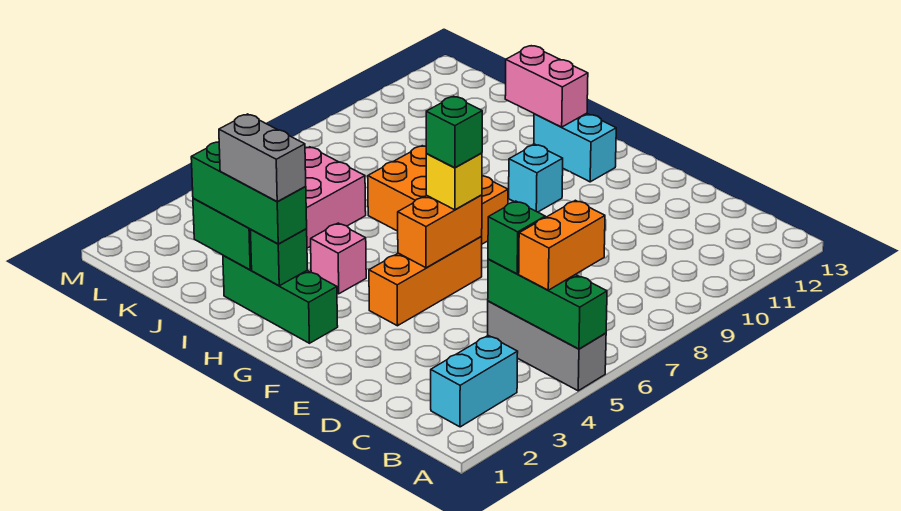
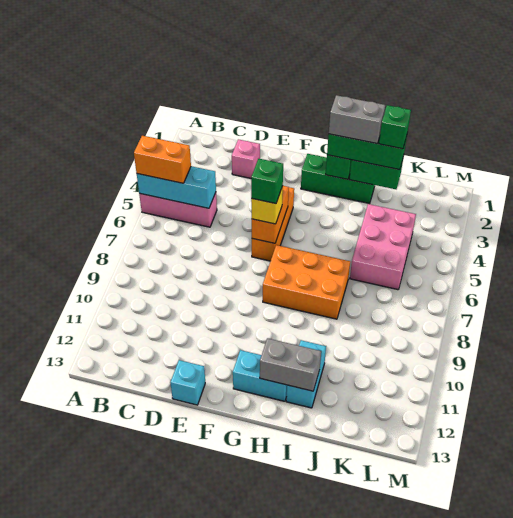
grey brick A5:C5 level 1 -> pink brick A5:C5 level 1
green brick A5:C5 level 2 -> cyan brick A5:C5 level 2
cyan brick B2:B3 level 1 -> cyan brick I11:I12 level 1
orange brick B5:B6 level 3 -> orange brick A5:B5 level 3
green brick C5 level 3 -> green brick J2 level 4
cyan brick G10 level 1 -> cyan brick E13 level 1
pink brick H4 level 1 -> pink brick D2 level 1
pink brick H12:I12 level 2 -> grey brick H12:I12 level 2

